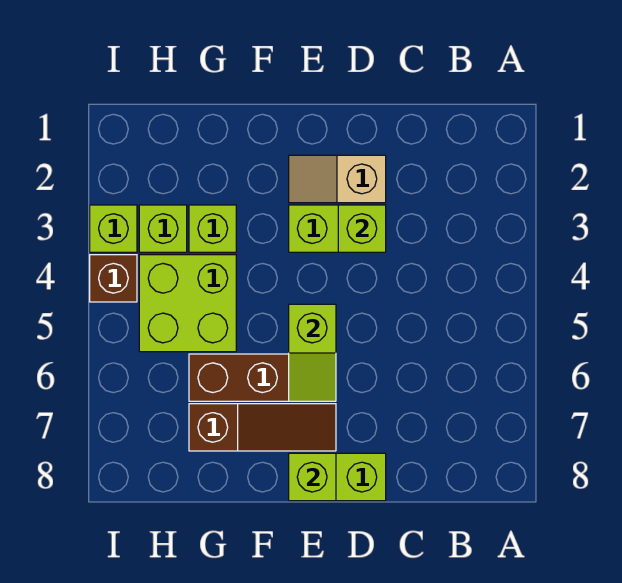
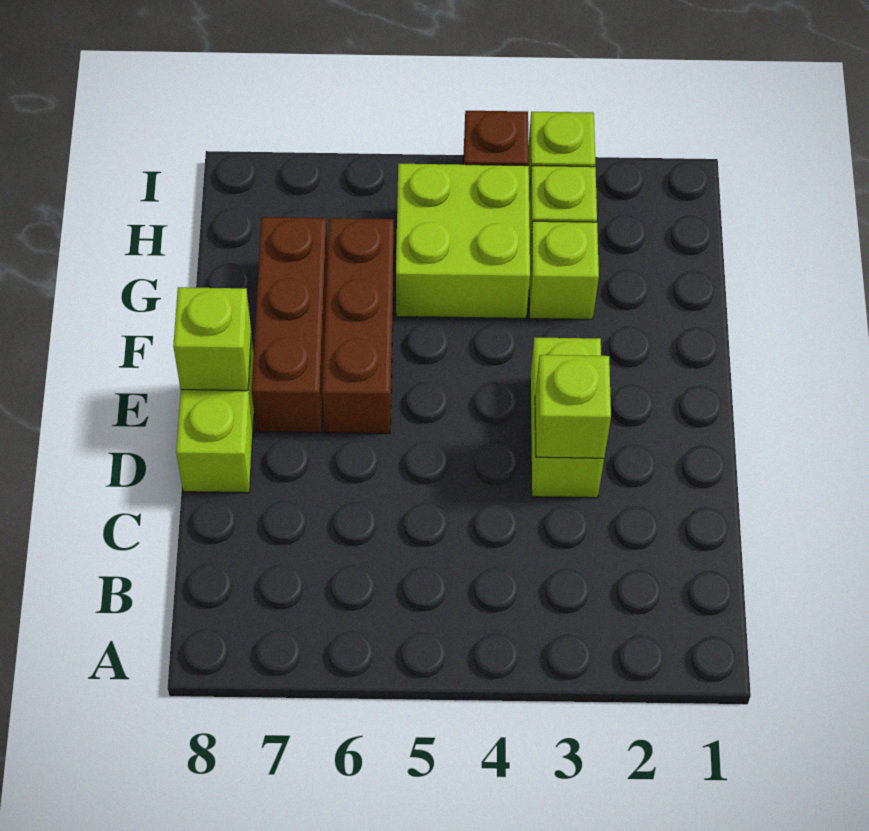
tan slope D2:E2 level 1 top D -> none
lime slope E5:E6 level 2 top 5 -> none
brown slope E7:G7 level 1 top G -> brown brick E7:G7 level 1

